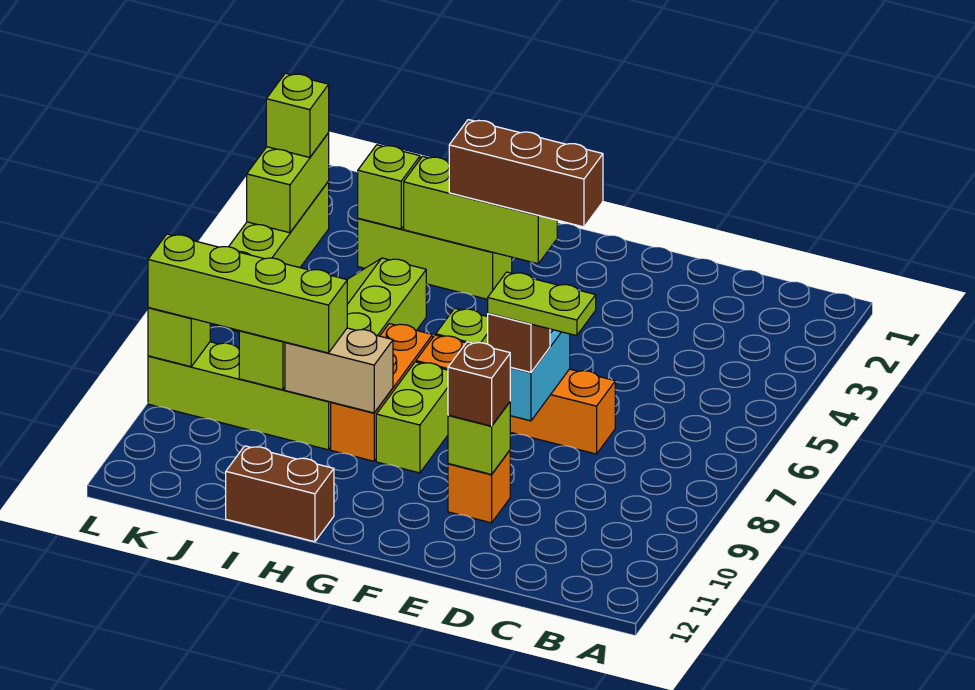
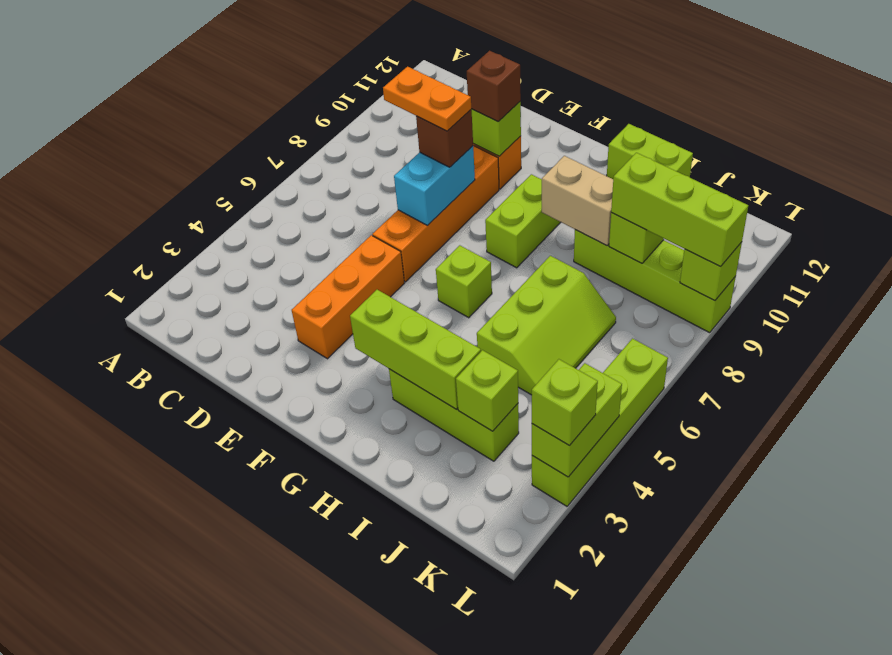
orange brick D7:G7 level 1 -> orange brick E6:E9 level 1
lime plate D8:E8 level 4 -> orange plate D8:E8 level 4
brown brick F3:H3 level 3 -> none
orange brick H7:H9 level 1 -> orange brick E3:E5 level 1
brown brick H12:I12 level 1 -> lime brick H12:I12 level 1
lime brick I9:L9 level 3 -> lime brick J9:L9 level 3

